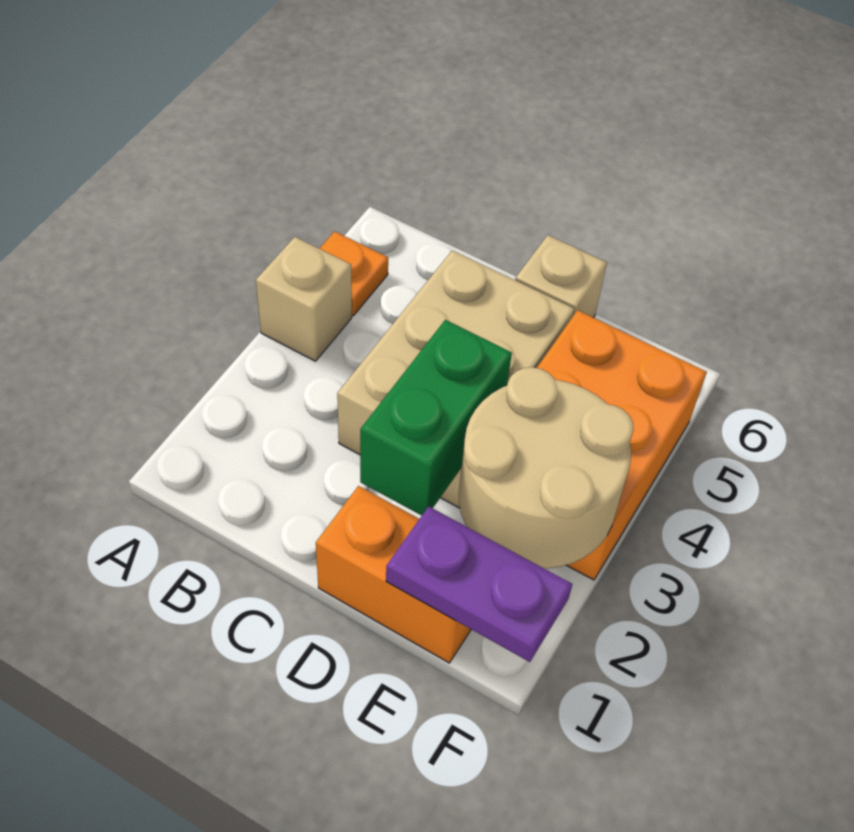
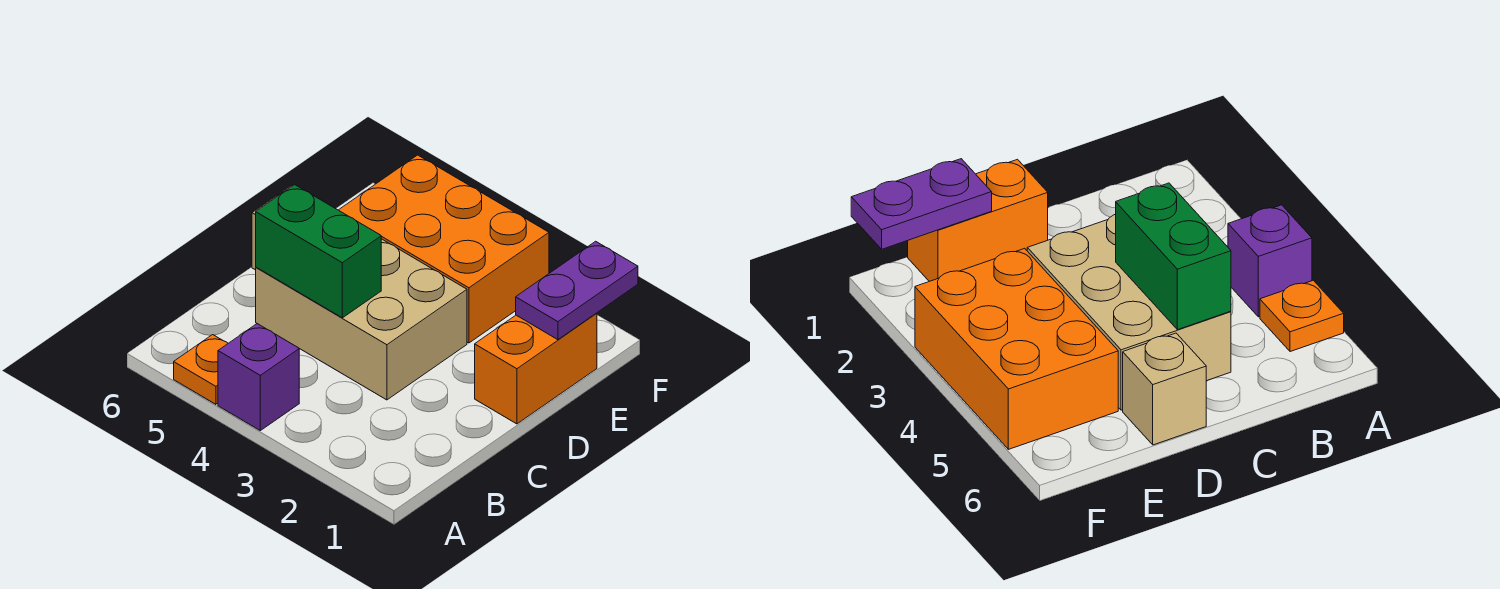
tan brick A4 level 1 -> purple brick A4 level 1
green brick D2:D3 level 2 -> green brick C4:C5 level 2
tan round brick E2:F3 level 2 -> none

